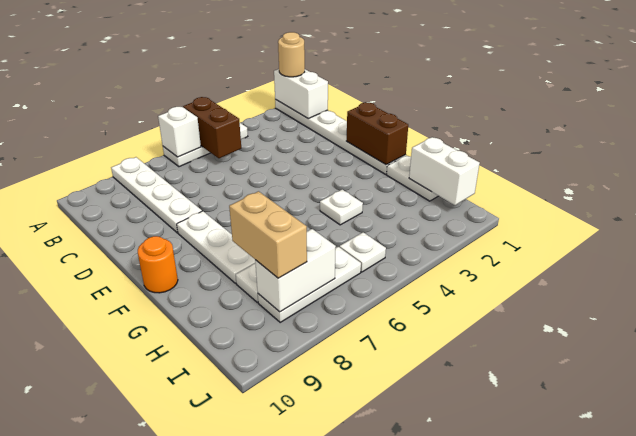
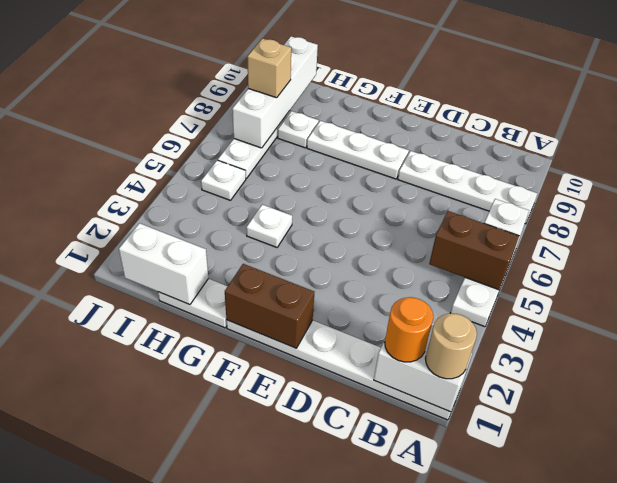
orange round brick F10 level 1 -> orange round brick B1 level 3
tan brick H8:I8 level 3 -> tan brick I8 level 3
white brick I7:I8 level 2 -> white brick I7:I10 level 2

